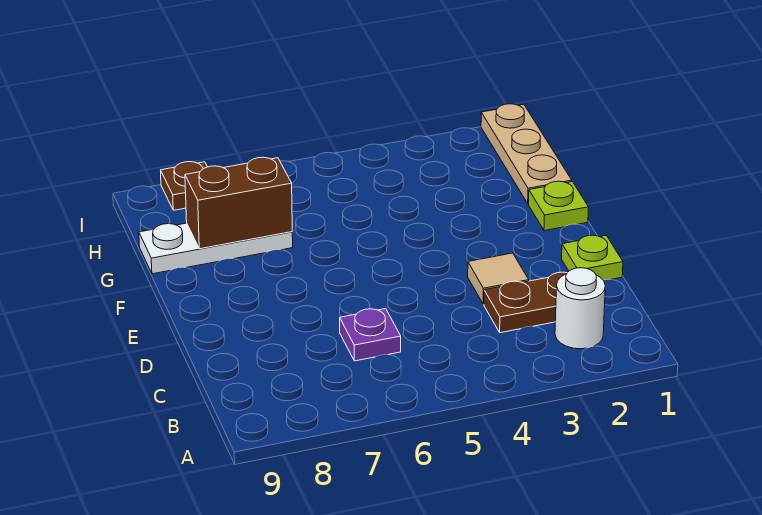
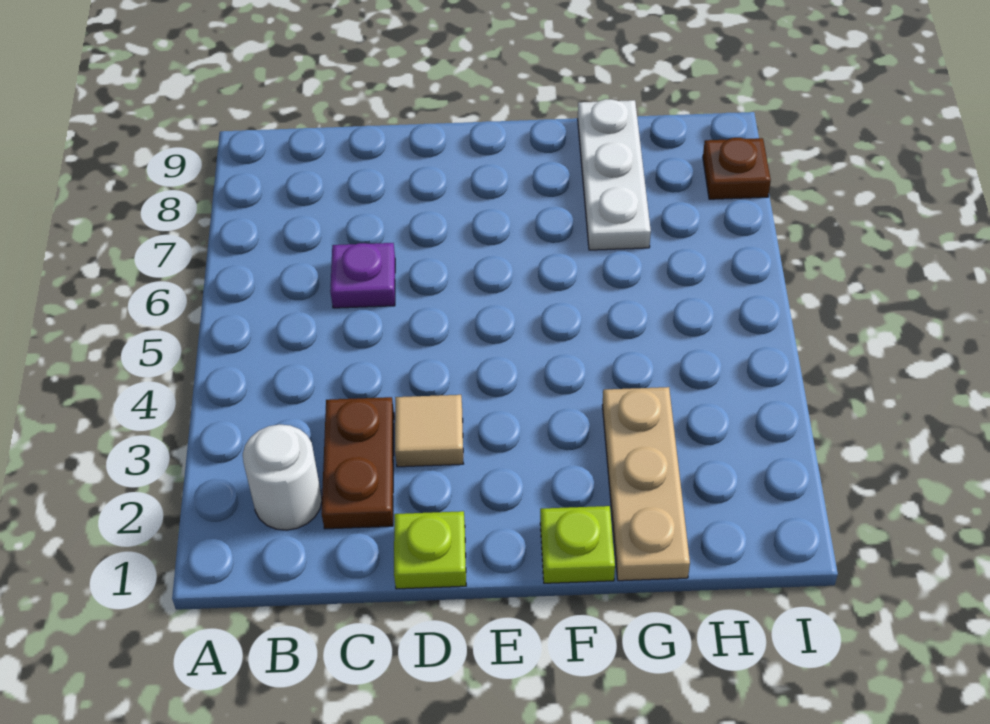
tan plate G1:I1 level 1 -> tan plate G1:G3 level 1
brown brick G7:G8 level 2 -> none

